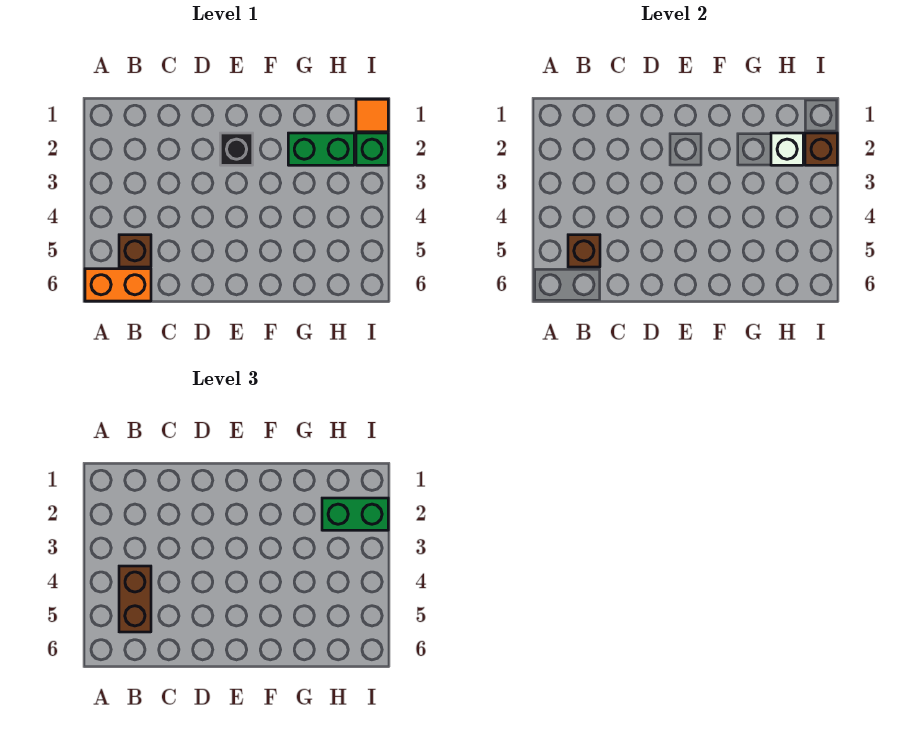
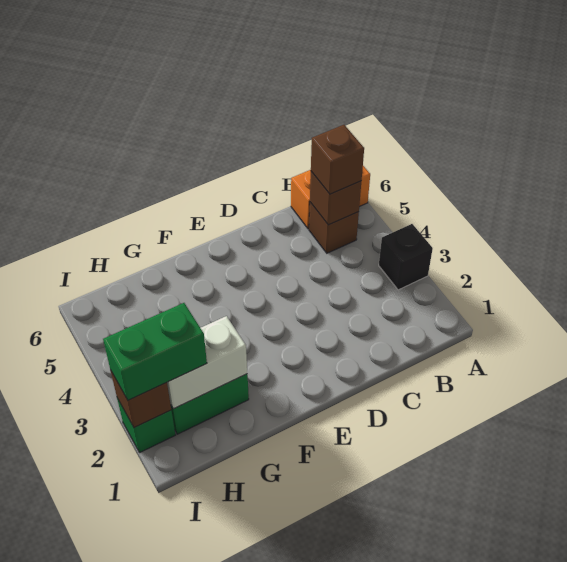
brown brick B4:B5 level 3 -> brown brick B5 level 3
black brick E2 level 1 -> black brick A3 level 1
white brick H2 level 2 -> white brick G2:H2 level 2
orange tile I1 level 1 -> none

